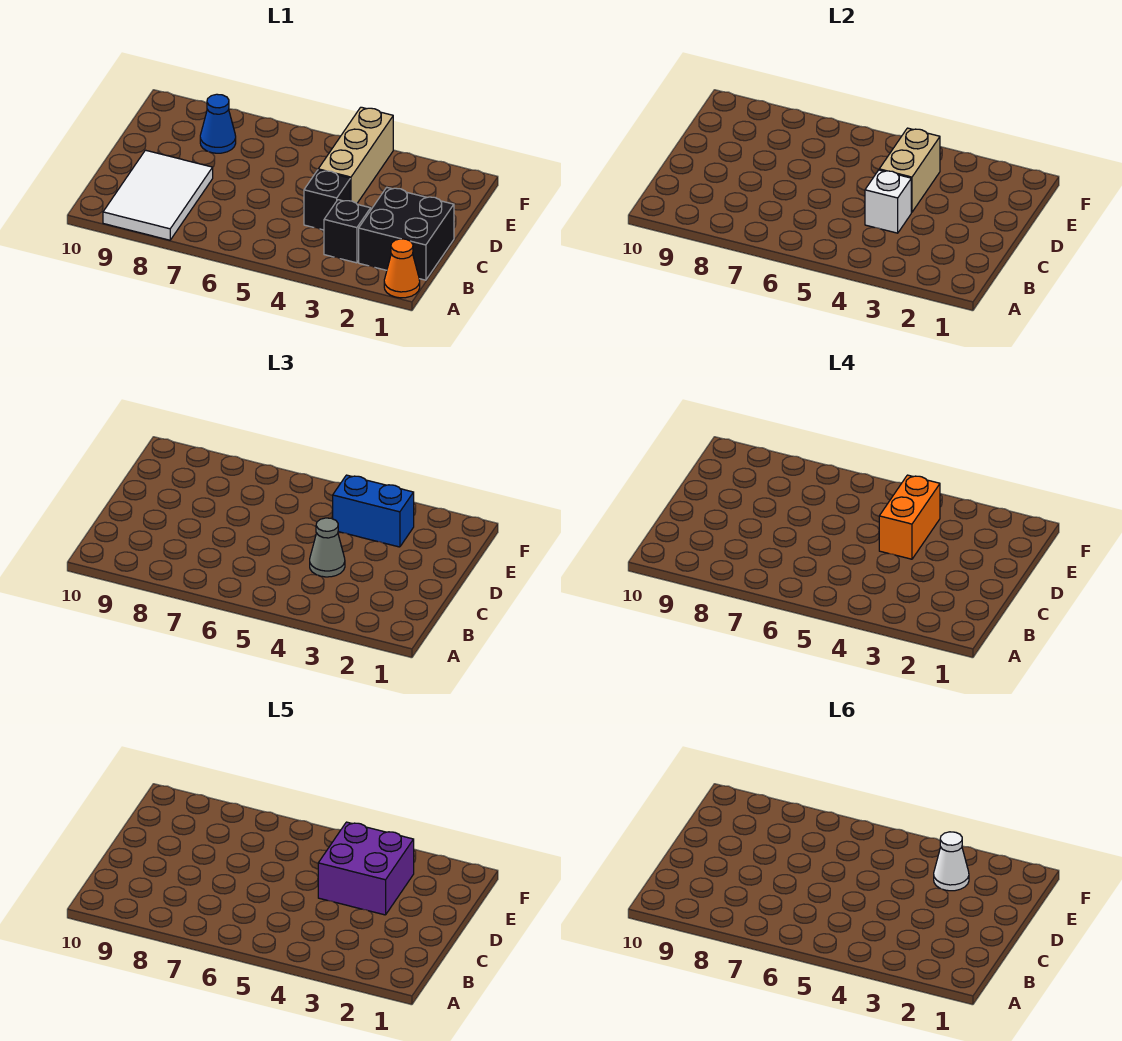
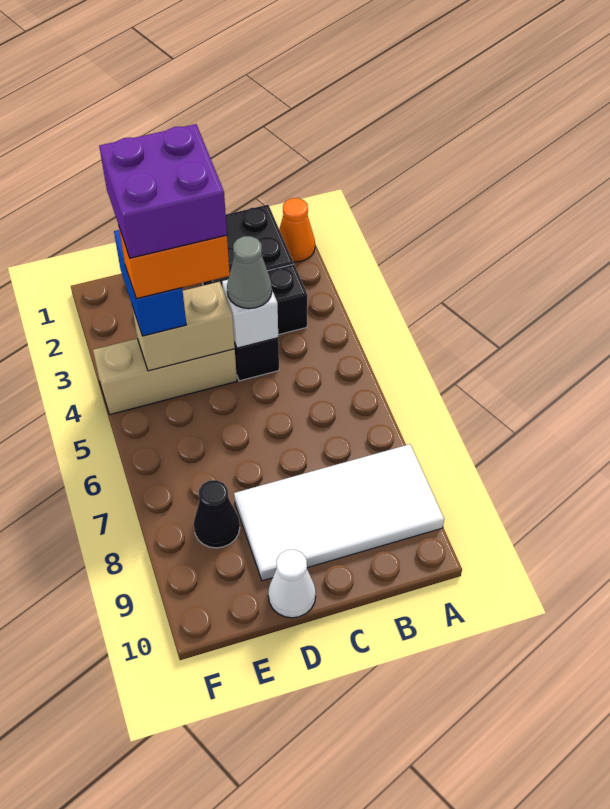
white tile A8:C9 level 1 -> white tile A8:D9 level 1
white cone E3 level 6 -> white cone D10 level 1
blue cone E8 level 1 -> black cone E8 level 1

